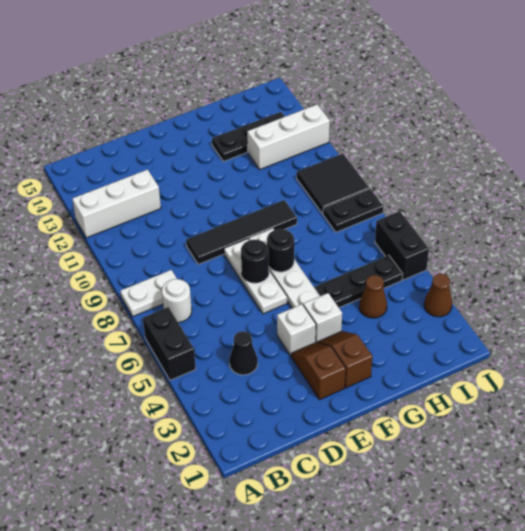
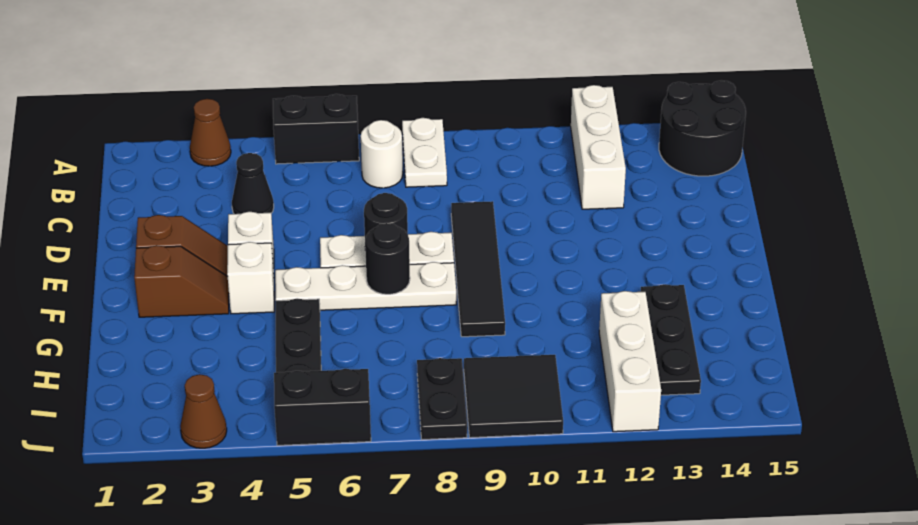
none -> black round brick A14:B15 level 1
brown cone H4 level 1 -> brown cone A3 level 1

